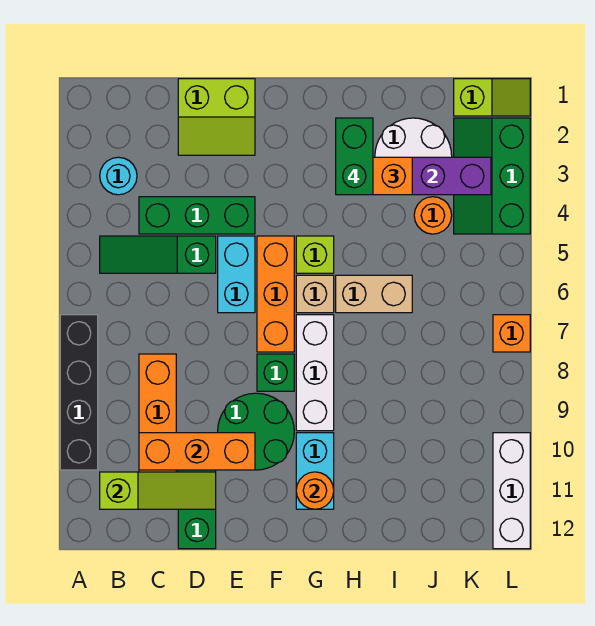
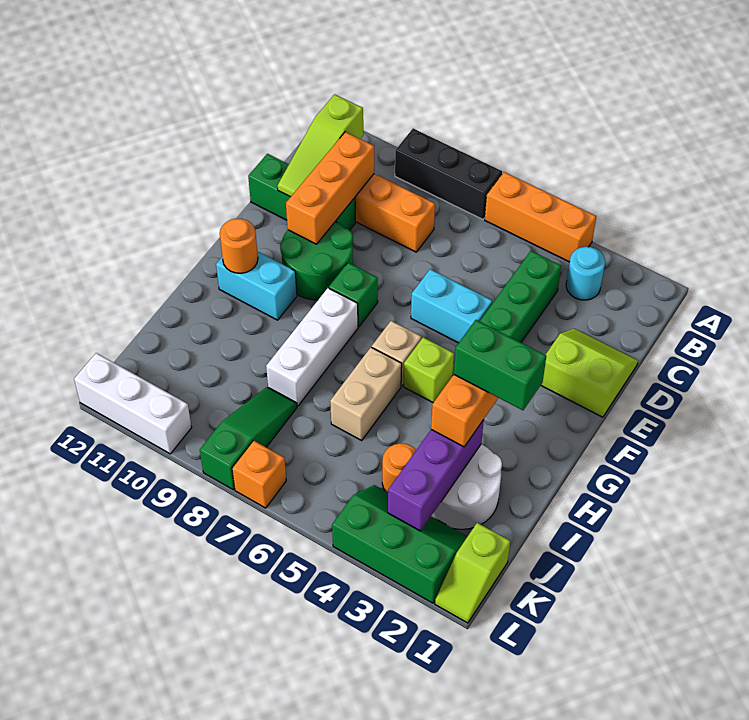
black brick A7:A10 level 1 -> black brick A7:A9 level 1
green slope B5:D5 level 1 top D -> green slope J8:L8 level 1 top L
lime slope D1:E2 level 1 top 1 -> lime slope D1:E2 level 1 top E
orange brick F5:F7 level 1 -> orange brick A4:A6 level 1
white brick G7:G9 level 1 -> white brick G8:I8 level 1

